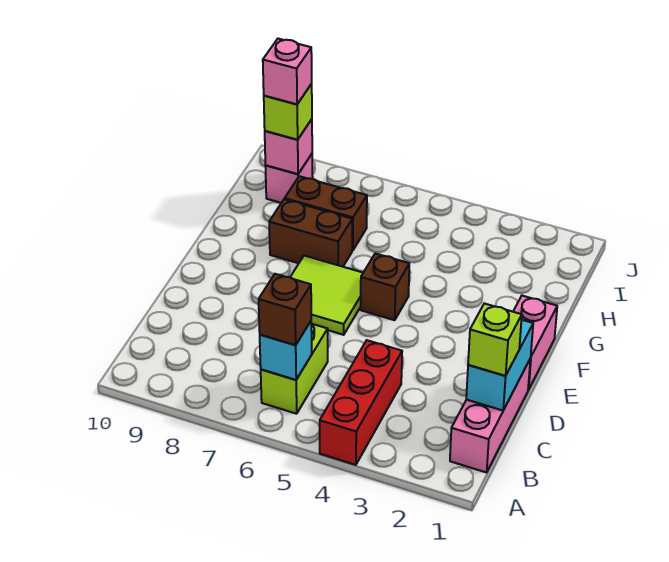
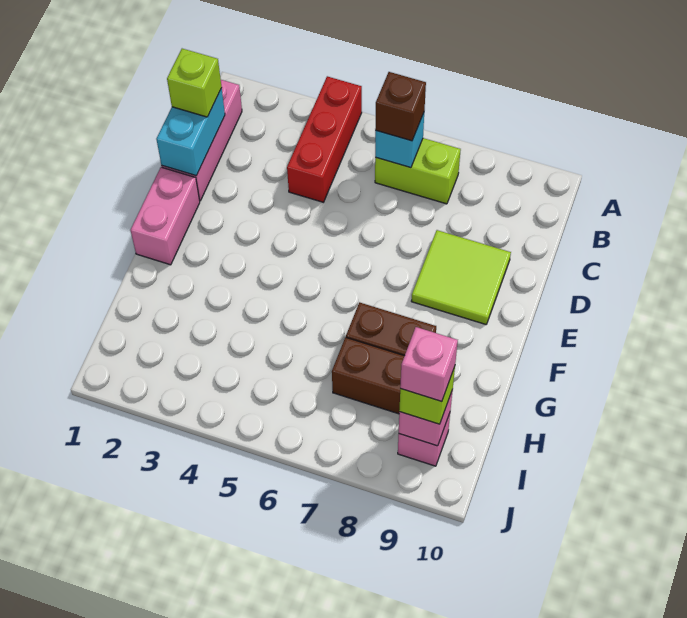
lime brick B6:C6 level 1 -> lime brick B6:B7 level 1
lime tile E6:F7 level 1 -> lime tile D8:E9 level 1
brown brick F5 level 1 -> none

